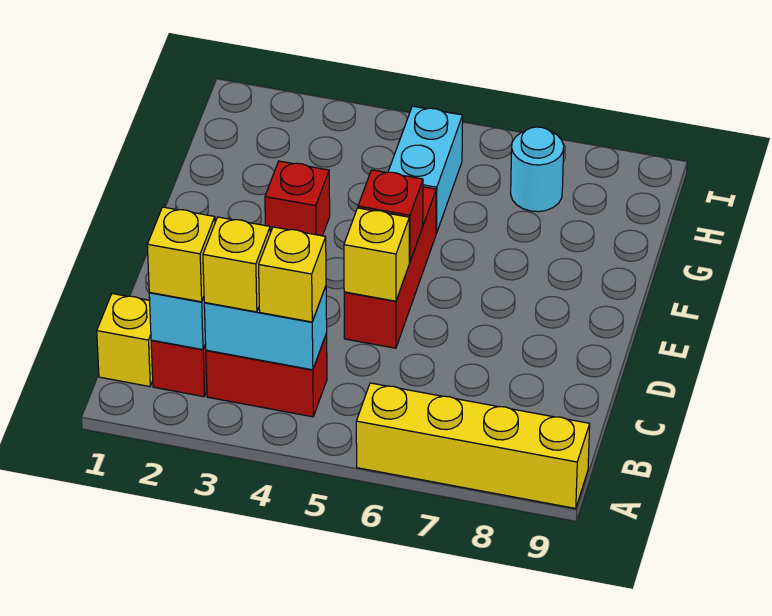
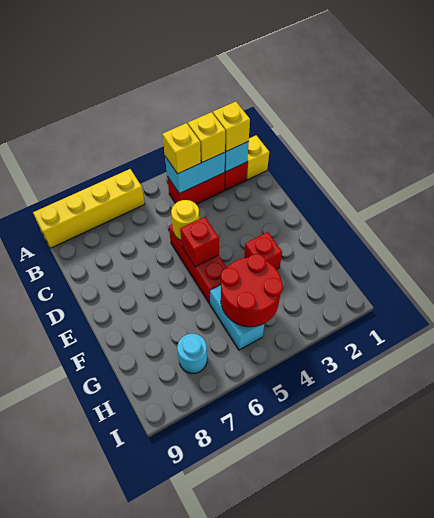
yellow brick D5 level 2 -> yellow round brick D5 level 2
none -> red round brick G4:H5 level 2

